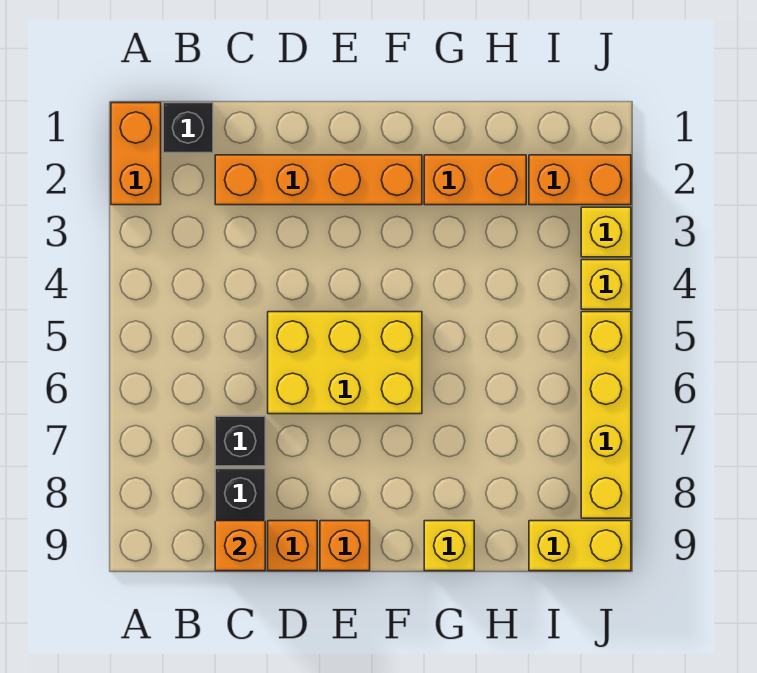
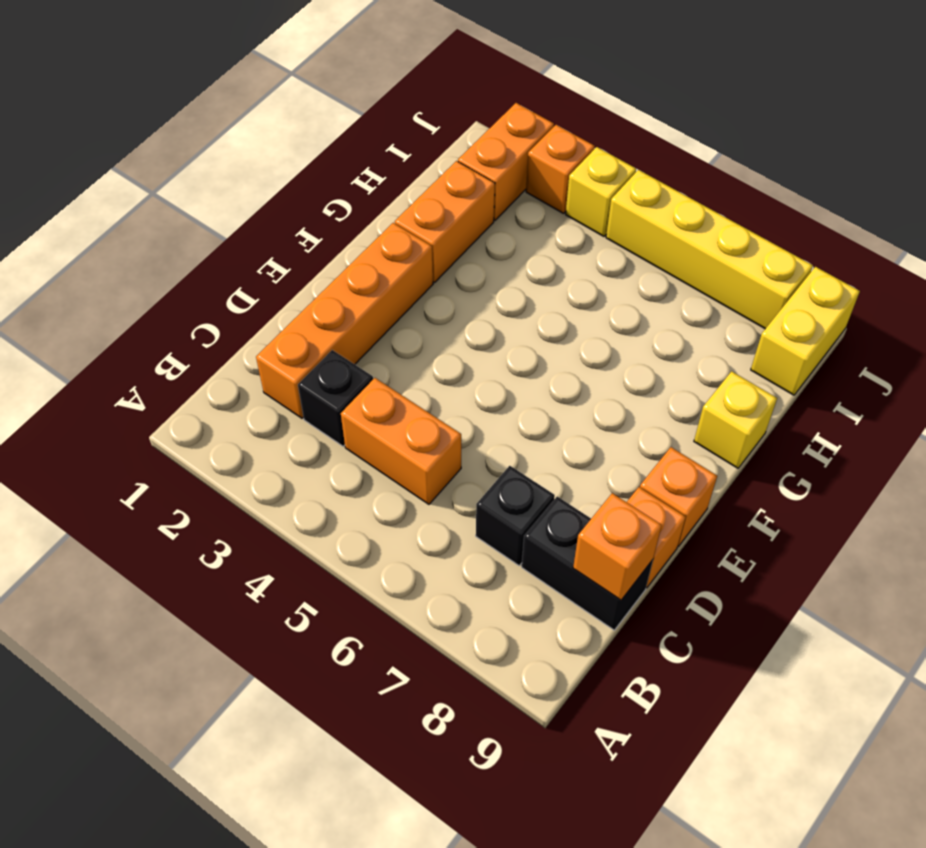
orange brick A1:A2 level 1 -> orange brick C4:C5 level 1
black brick B1 level 1 -> black brick C3 level 1
yellow brick D5:F6 level 1 -> none
yellow brick J3 level 1 -> orange brick J3 level 1

